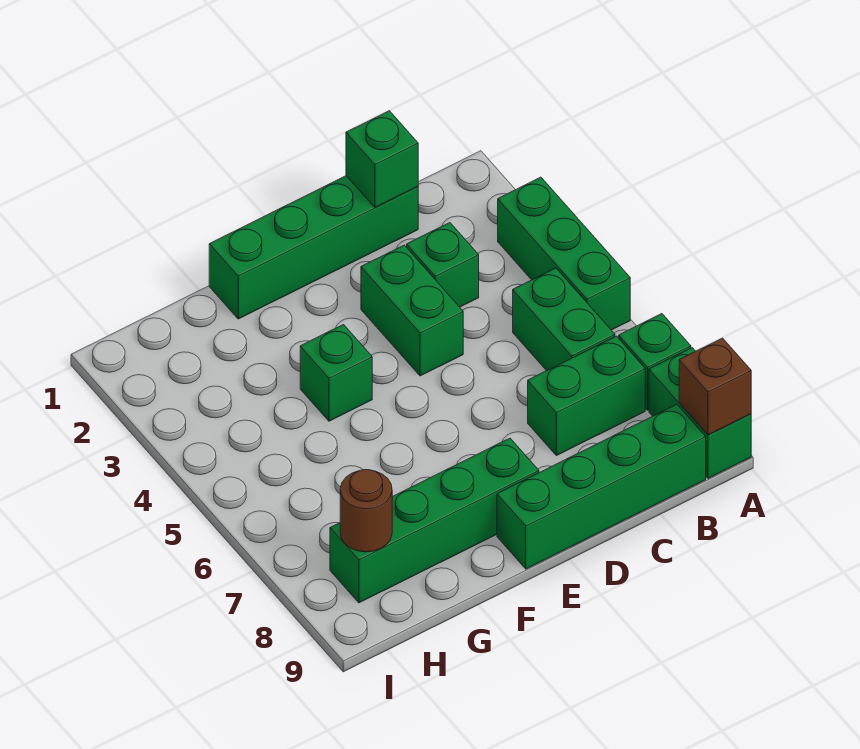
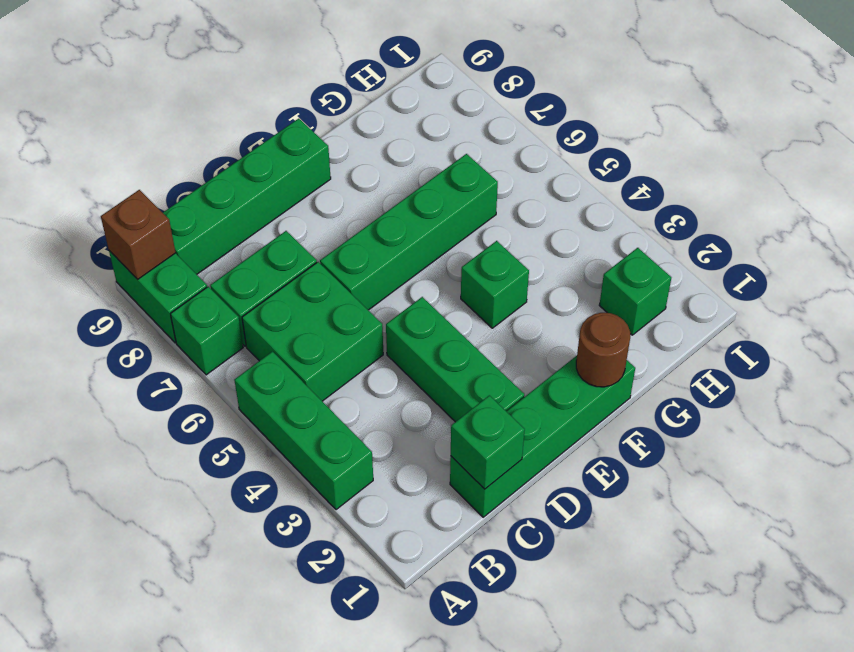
green brick B5:B6 level 1 -> green brick B5:C6 level 1
green brick C3 level 1 -> green brick H2 level 1
green brick D3:D4 level 1 -> green brick D2:D4 level 1
green brick E8:H8 level 1 -> green brick D6:G6 level 1
brown round brick H8 level 2 -> brown round brick F1 level 2

